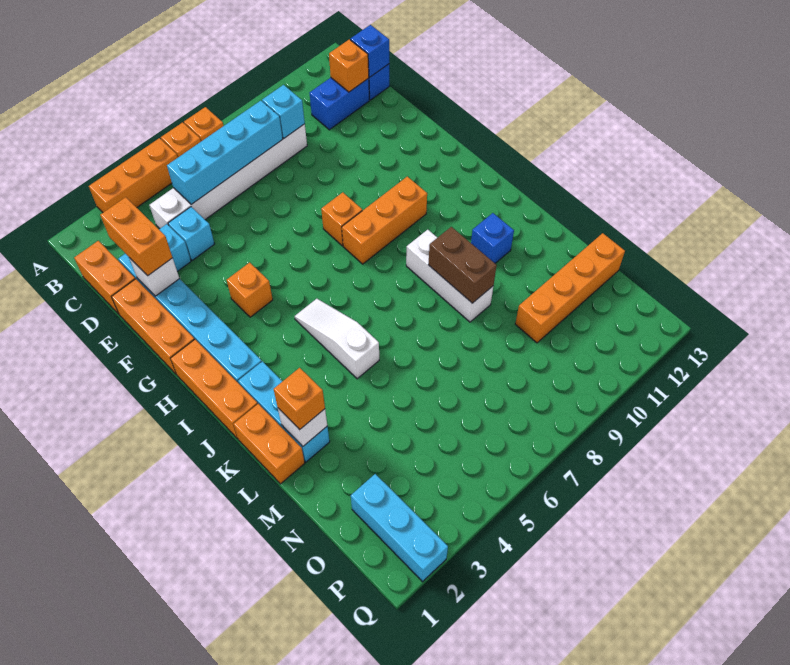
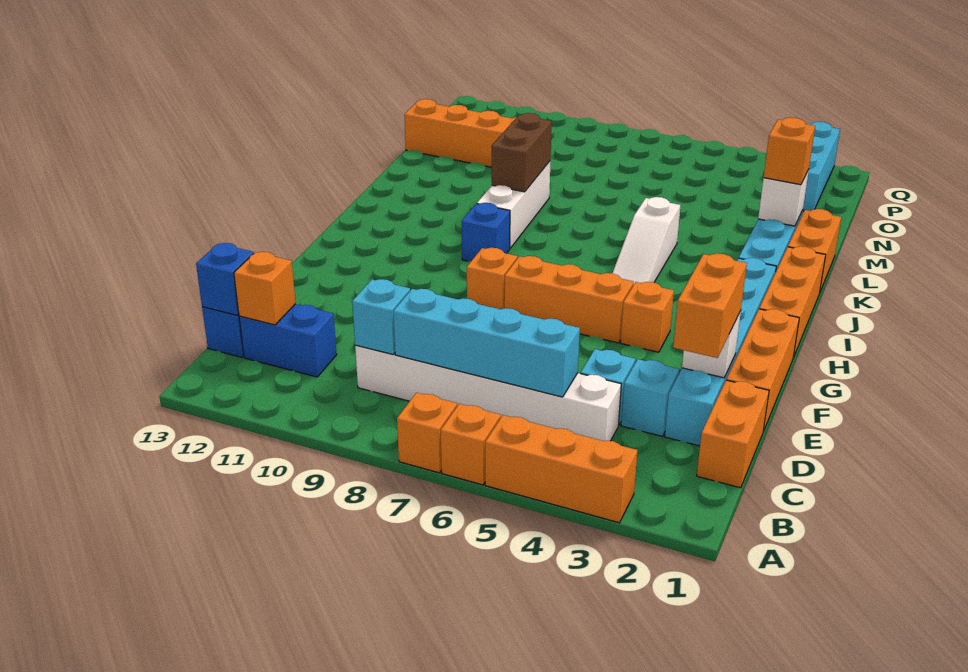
orange brick H8:H10 level 1 -> orange brick G5:G7 level 1
blue brick K11 level 1 -> blue brick I9 level 1

